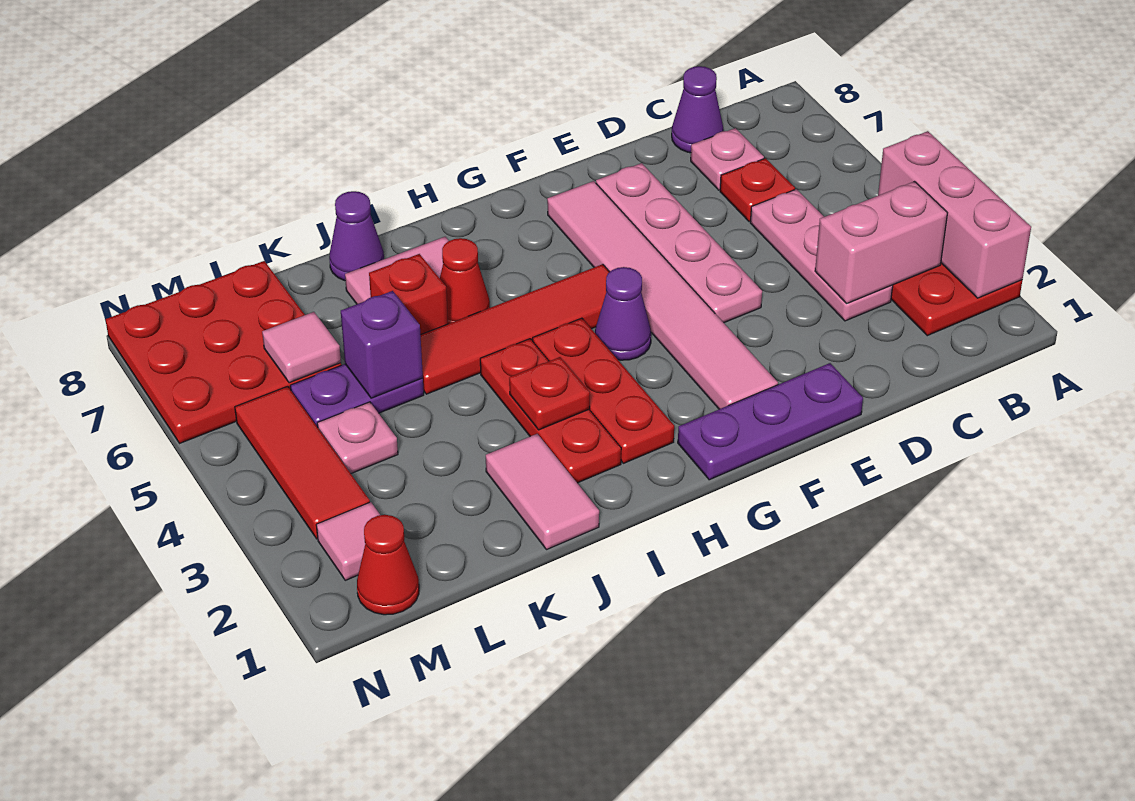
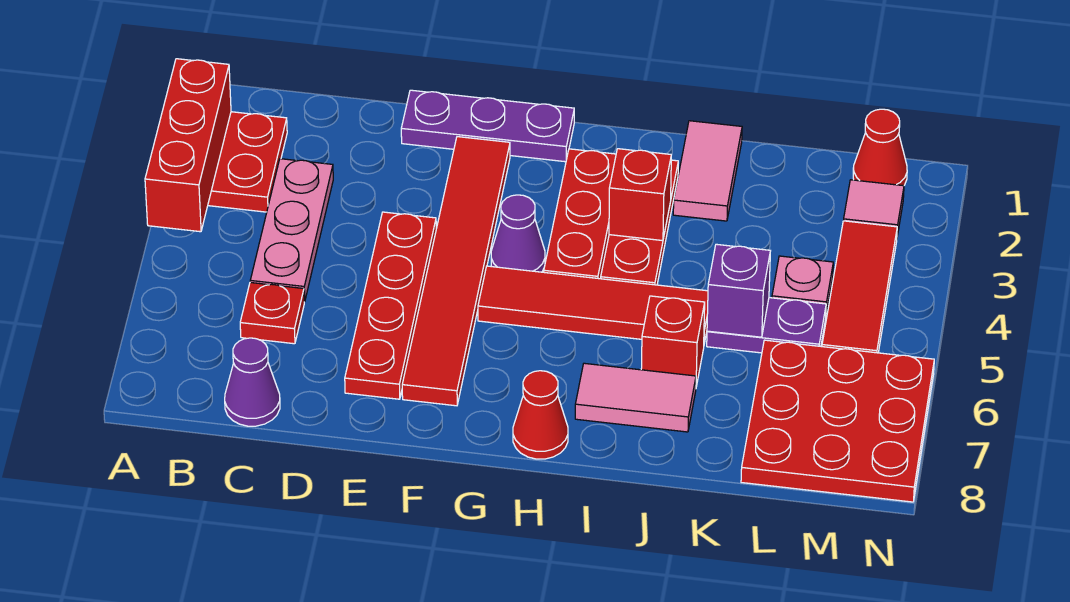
pink brick A2:A4 level 2 -> red brick A2:A4 level 2
pink brick B3:C3 level 2 -> none
pink plate C7 level 1 -> none
pink plate E4:E7 level 1 -> red plate E4:E7 level 1
pink tile F2:F7 level 1 -> red tile F2:F7 level 1
red plate I3 level 2 -> red brick I3 level 2
red cone I6 level 1 -> red cone H8 level 1
purple cone J8 level 1 -> none
pink tile L6 level 2 -> none

